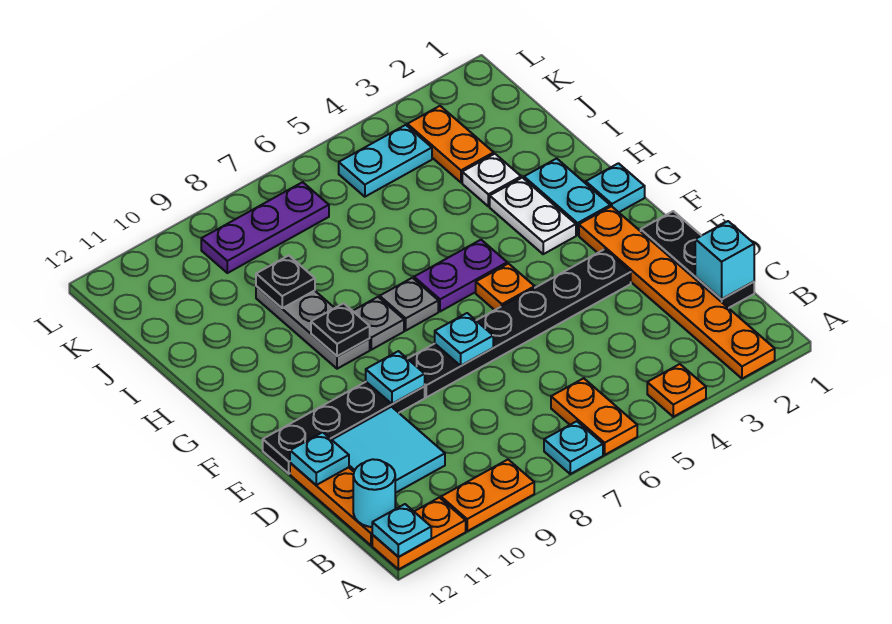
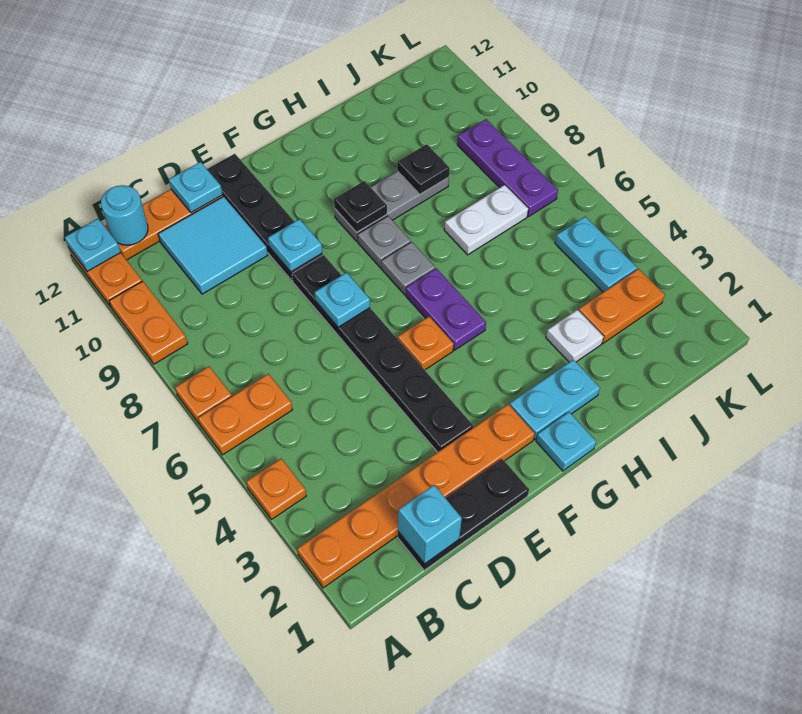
cyan plate A7 level 1 -> orange plate A7 level 1
white plate G3:H3 level 1 -> white plate I7:J7 level 1

